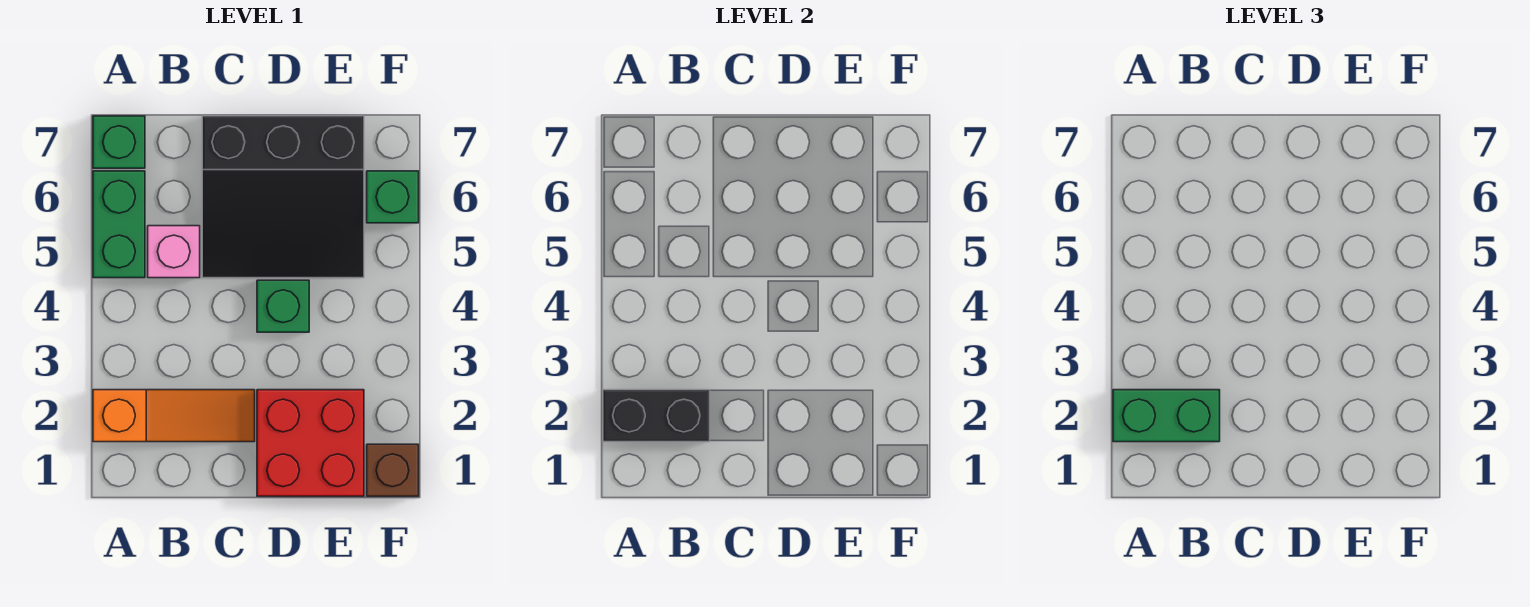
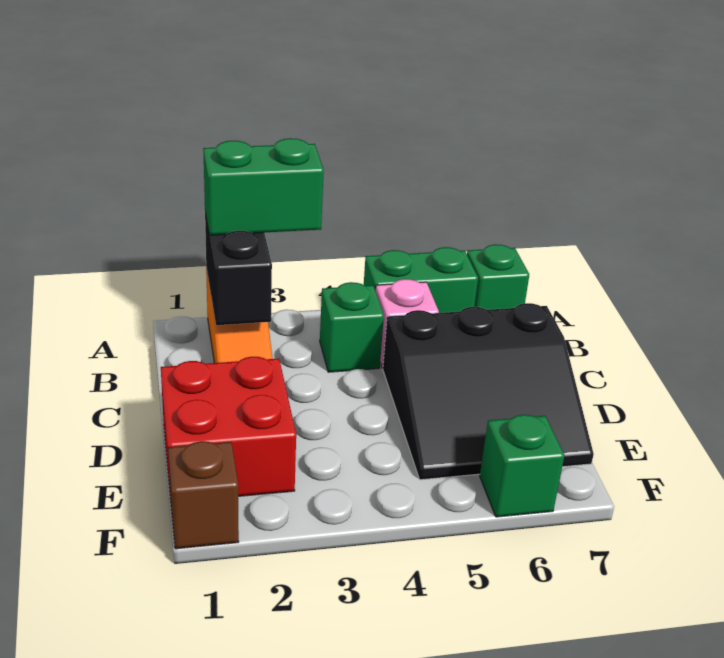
green brick A2:B2 level 3 -> green brick A2:A3 level 3
black slope C5:E7 level 1 top 7 -> black slope C5:E7 level 1 top C
green brick D4 level 1 -> green brick B4 level 1

